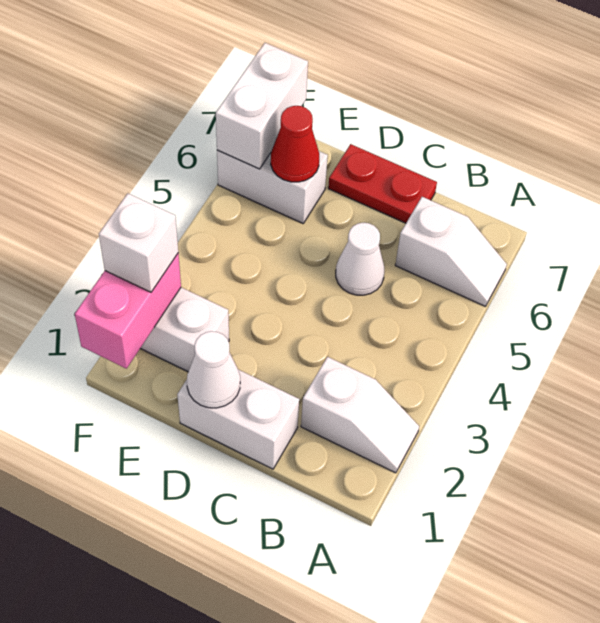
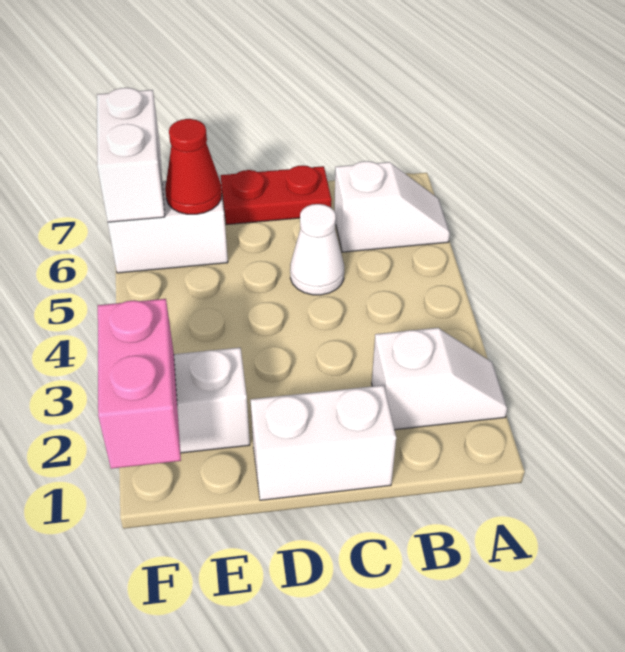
white cone D1 level 2 -> none
white brick F2 level 3 -> none

